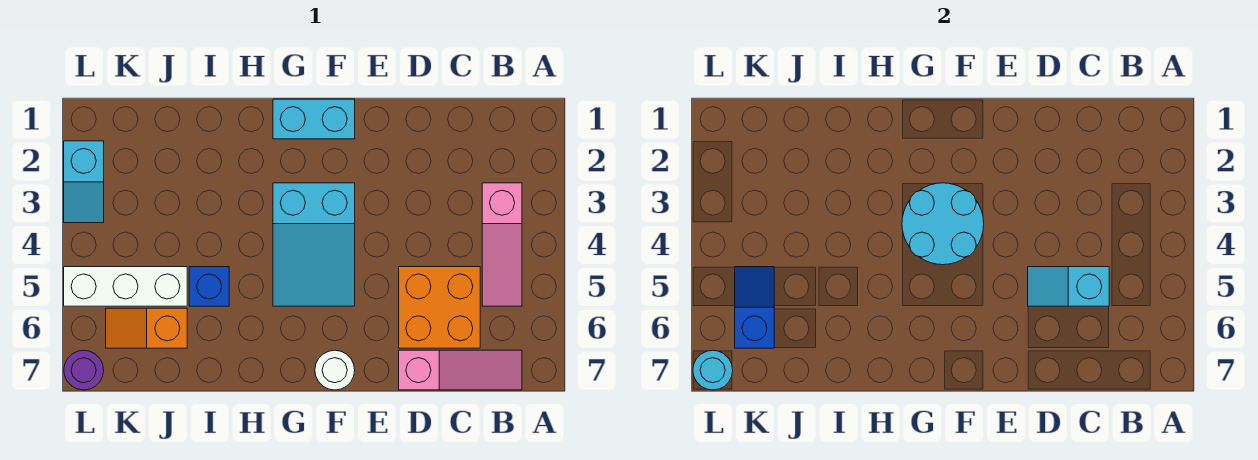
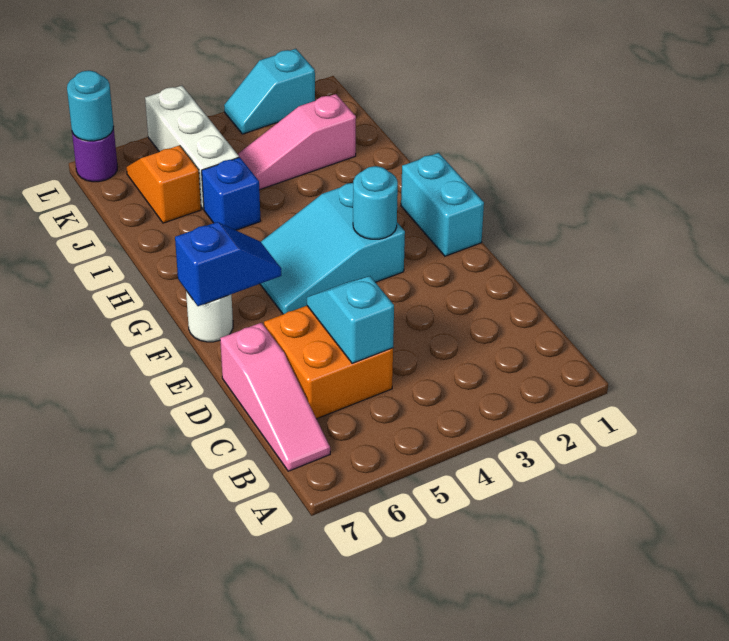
pink slope B3:B5 level 1 top 3 -> pink slope J2:J4 level 1 top 2
cyan round brick F3:G4 level 2 -> cyan round brick F3 level 2
blue slope K5:K6 level 2 top 6 -> blue slope F6:F7 level 2 top 7

